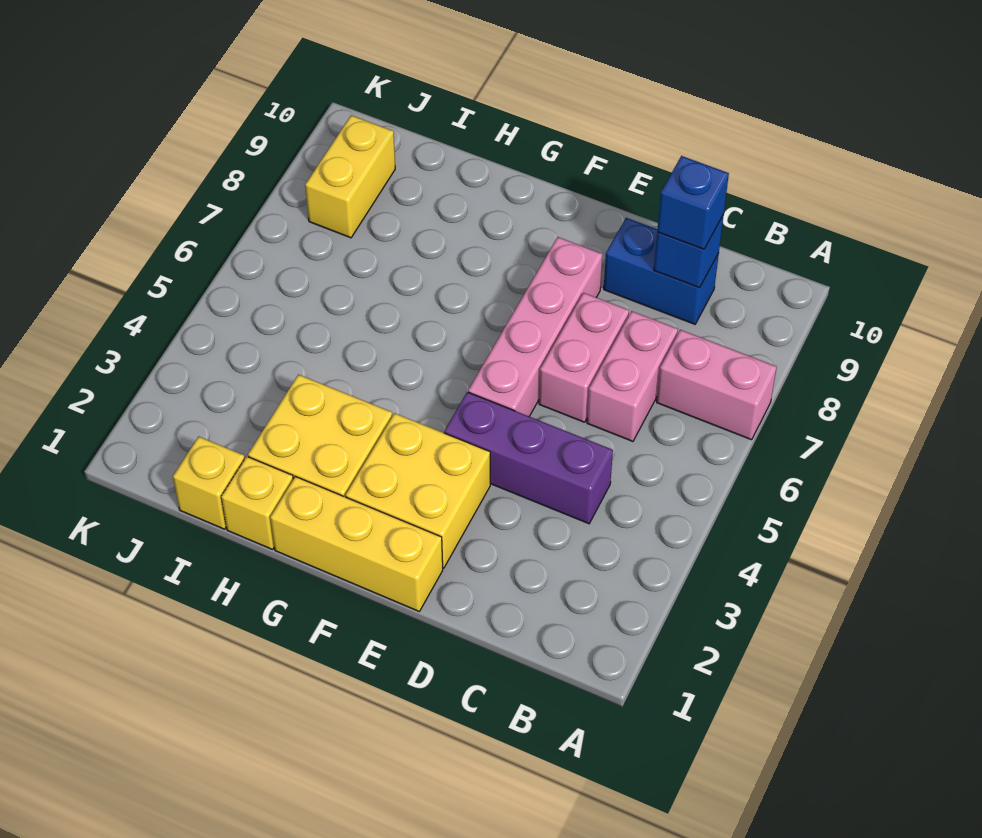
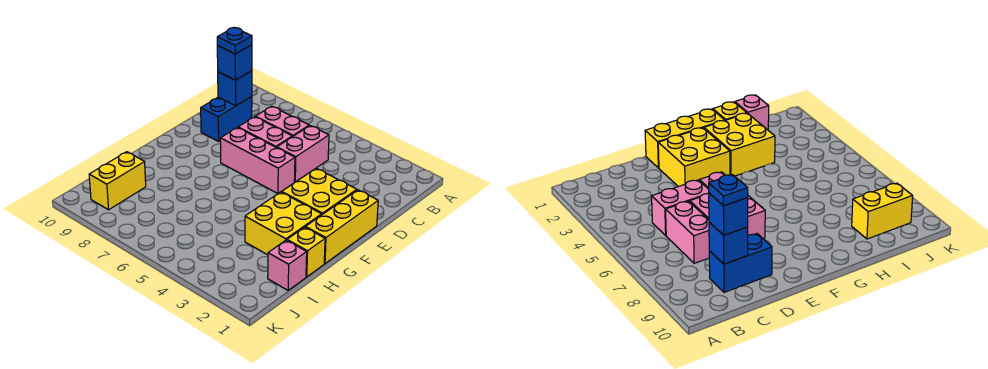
pink brick A7:B7 level 1 -> pink brick C5:D5 level 1
purple brick C4:E4 level 1 -> none
none -> blue plate C9 level 4
pink brick E5:E8 level 1 -> pink brick E5:E7 level 1
yellow brick I1 level 1 -> pink brick I1 level 1
yellow brick J8:J9 level 1 -> yellow brick I9:J9 level 1

